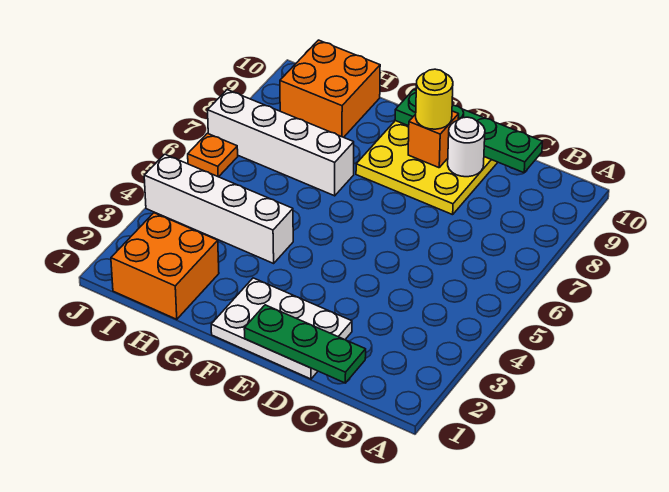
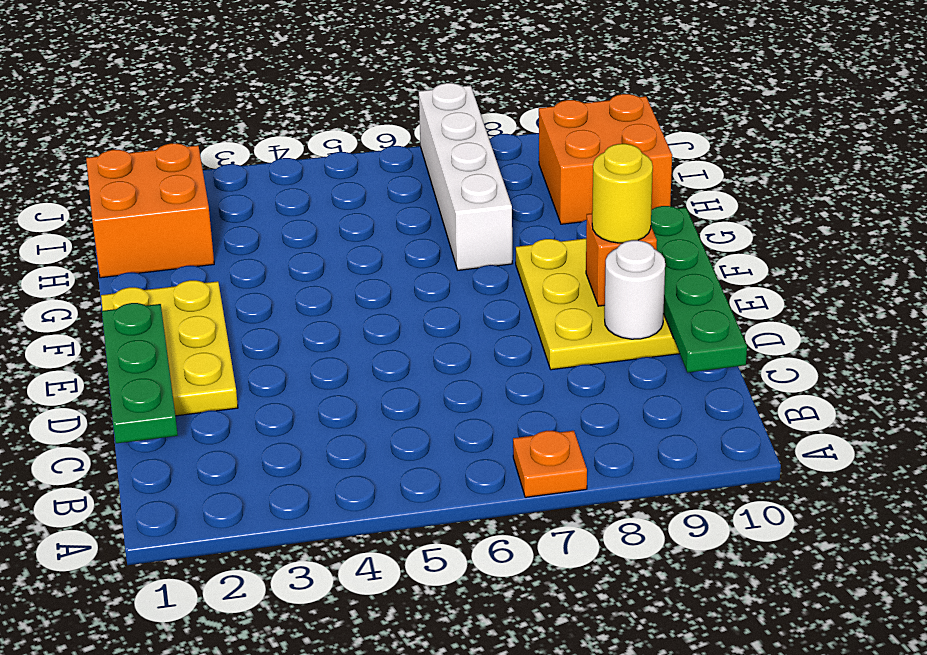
white plate D1:F2 level 1 -> yellow plate D1:F2 level 1
white brick G4:J4 level 1 -> none
orange plate J6 level 1 -> orange plate A7 level 1

